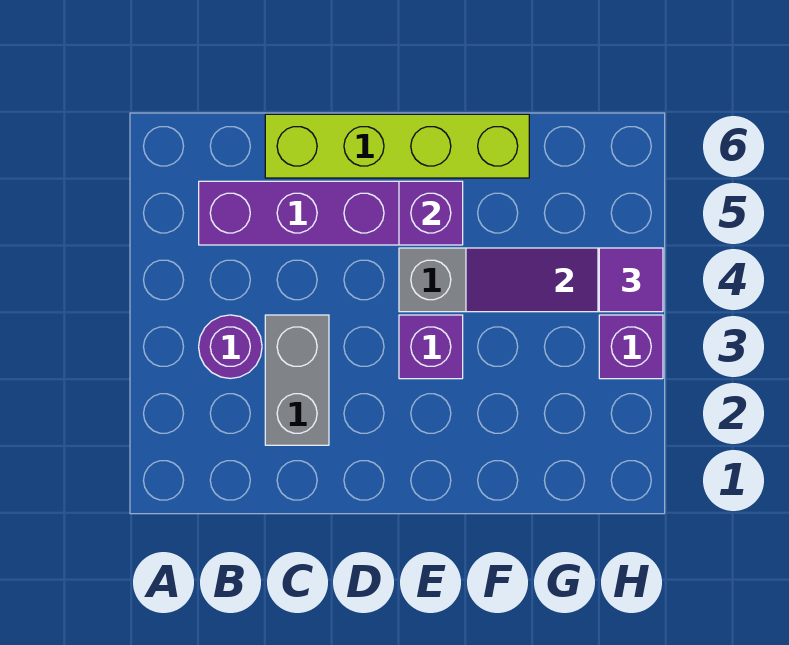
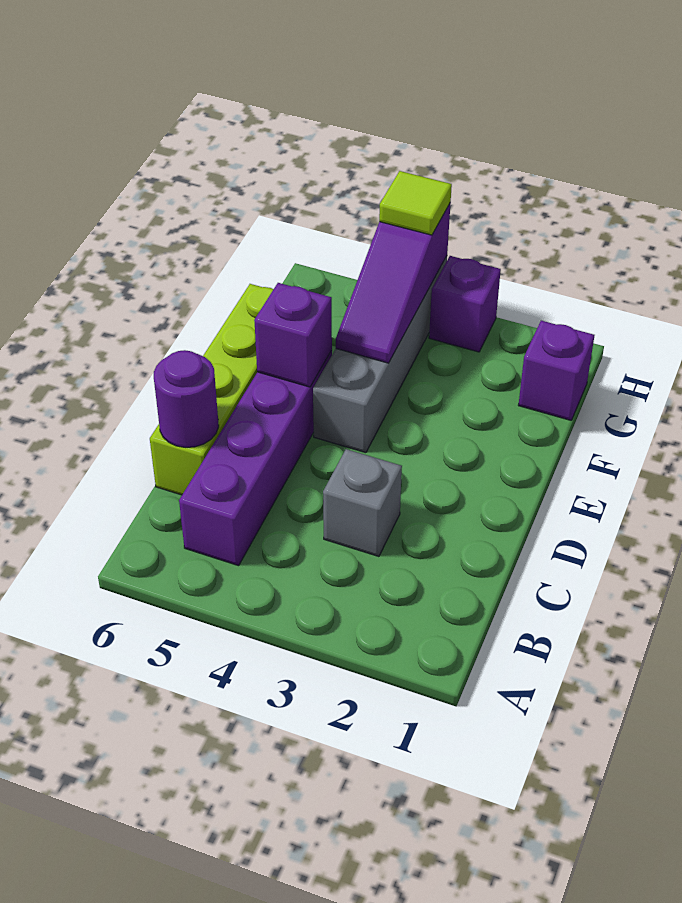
purple round brick B3 level 1 -> purple round brick C6 level 2
grey brick C2:C3 level 1 -> grey brick C3 level 1
purple brick E3 level 1 -> purple brick G1 level 1
purple tile H4 level 3 -> lime tile H4 level 3

